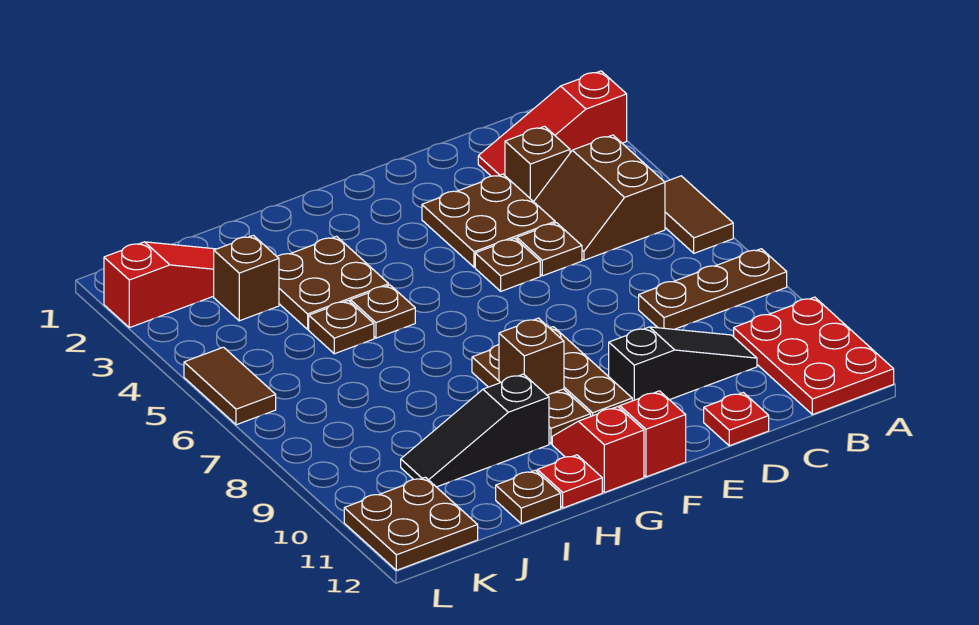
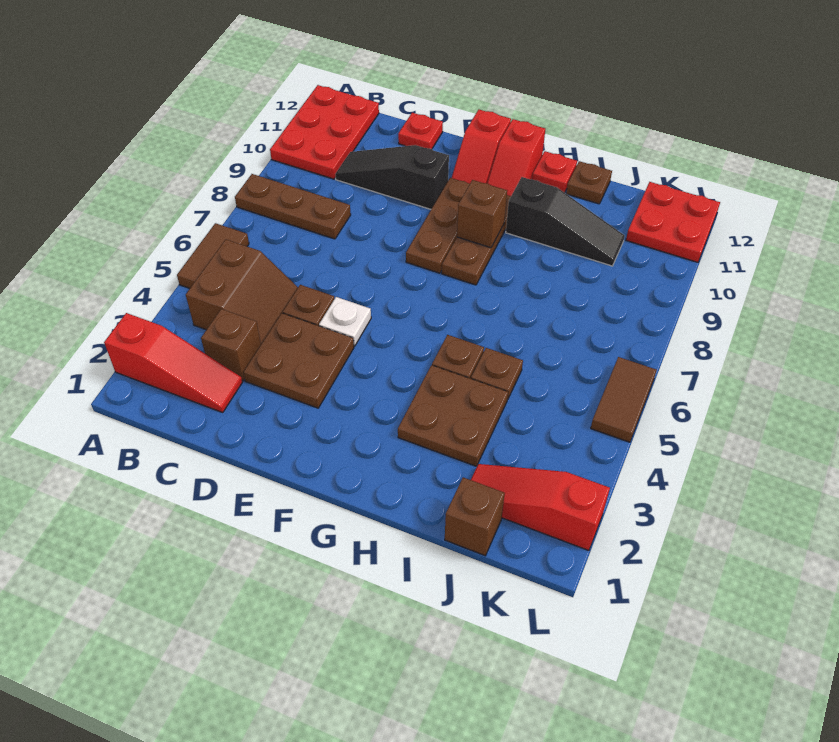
brown plate E5 level 1 -> white plate E5 level 1
brown brick J3 level 1 -> brown brick J1 level 1
brown plate K11:L12 level 1 -> red plate K11:L12 level 1

